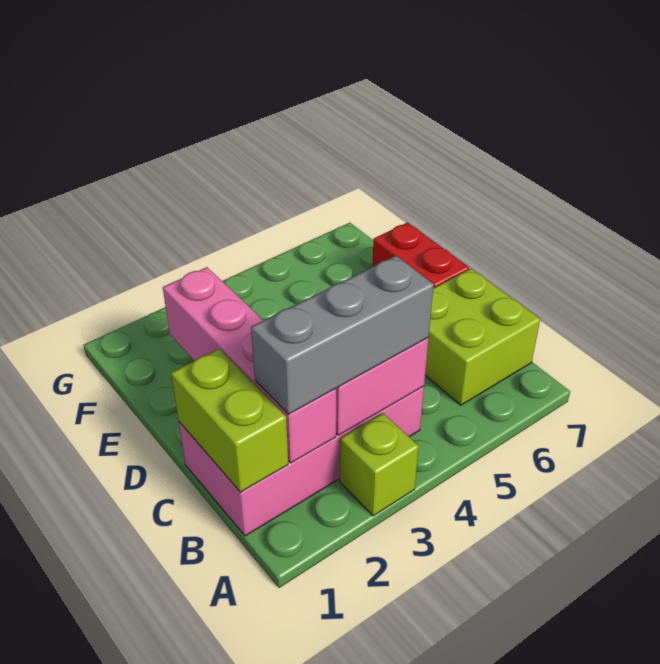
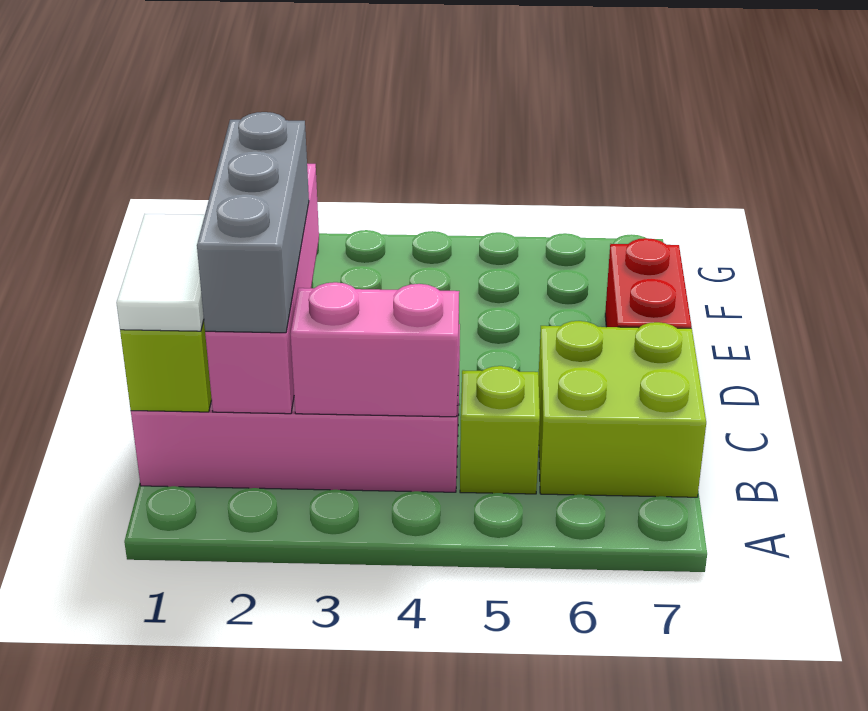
lime brick A3 level 1 -> lime brick B5 level 1
none -> white tile B1:C1 level 3
grey brick B2:B4 level 3 -> grey brick B2:D2 level 3

